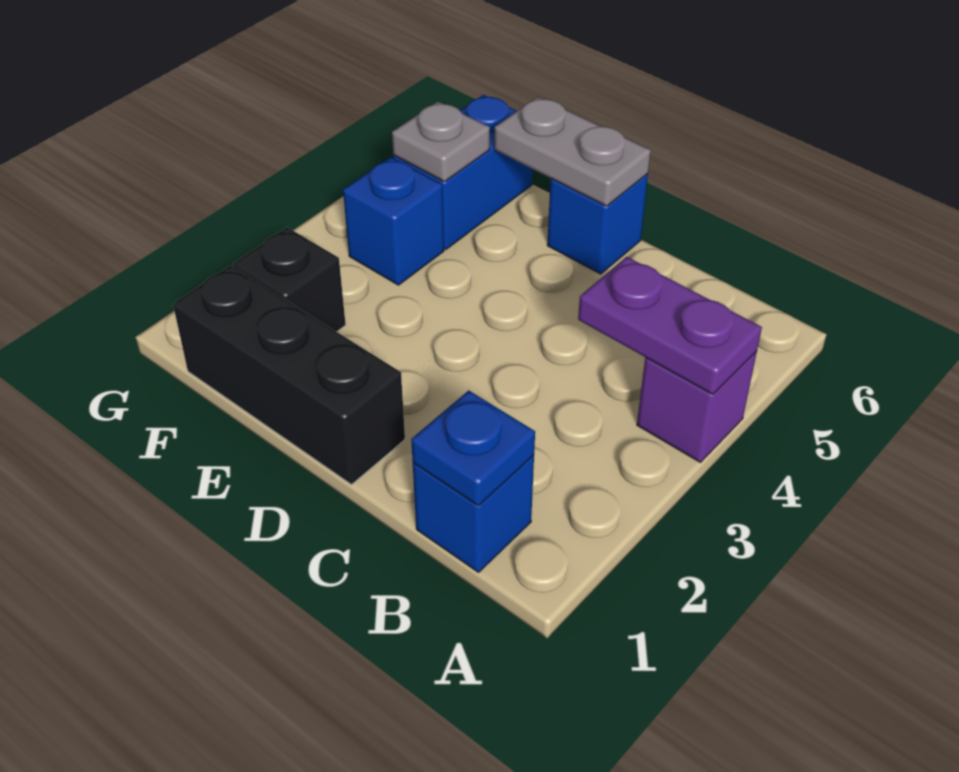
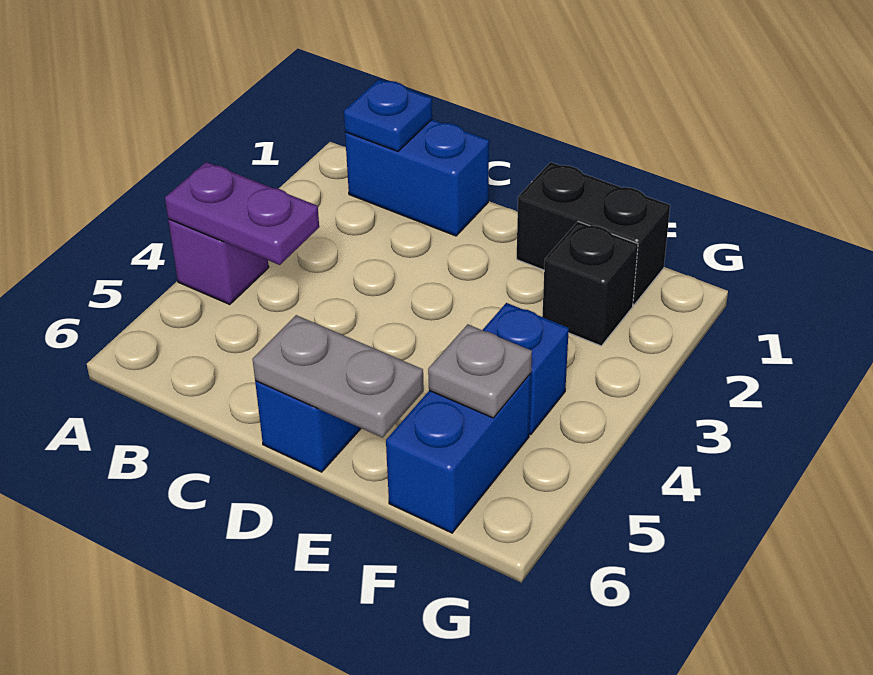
blue brick B1 level 1 -> blue brick B1:C1 level 1
black brick D1:F1 level 1 -> black brick E1:F1 level 1

